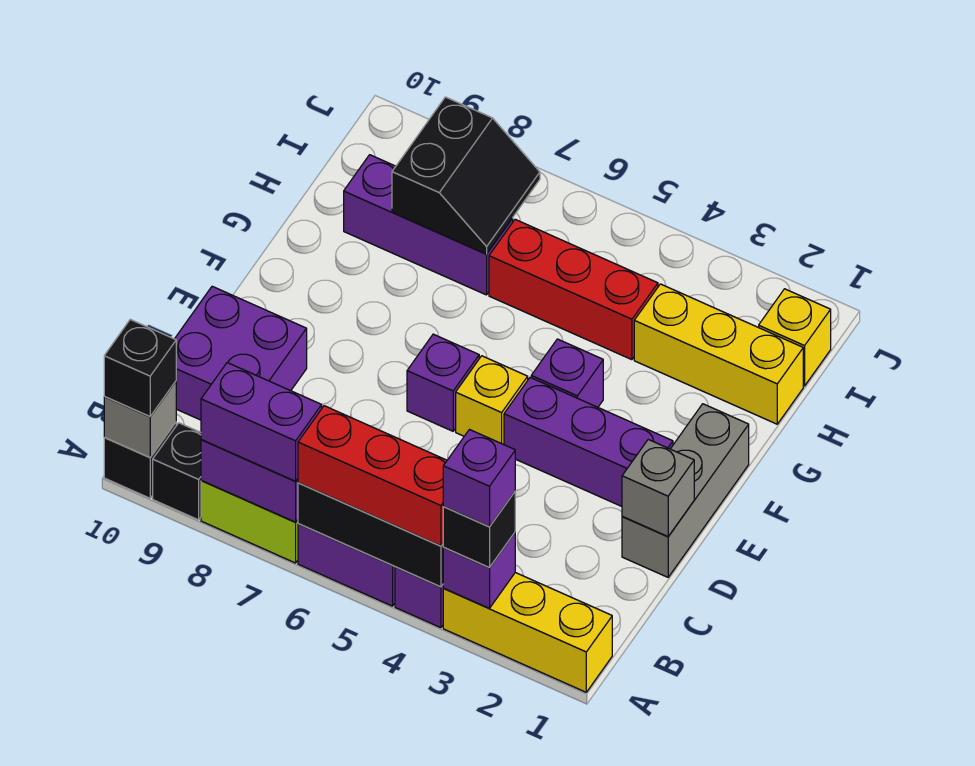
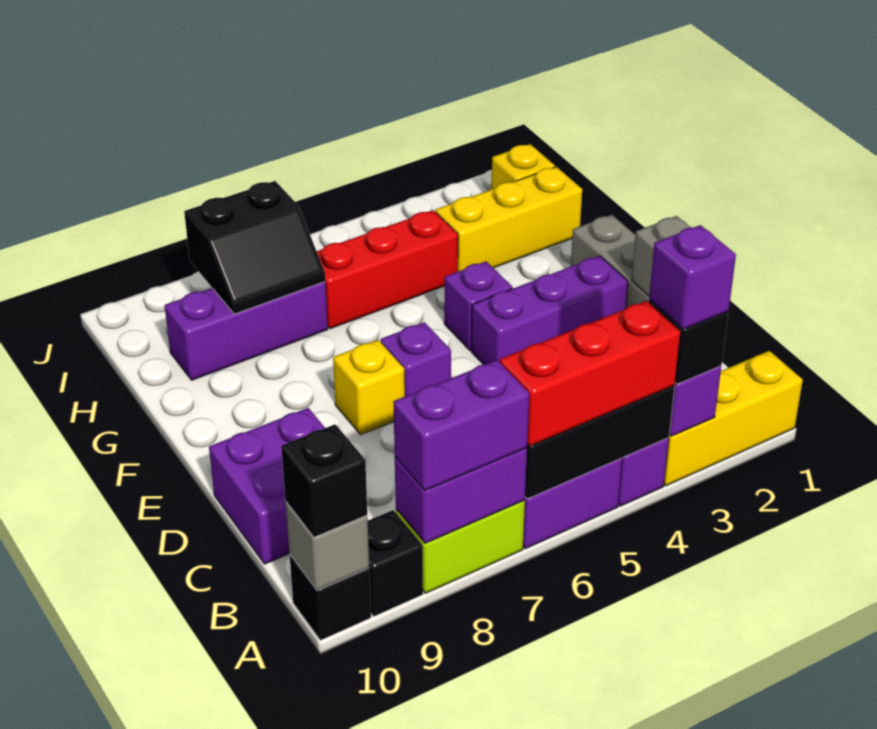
yellow brick E5 level 1 -> yellow brick E7 level 1
black slope H7:I8 level 2 top 8 -> black slope H7:I8 level 2 top I

